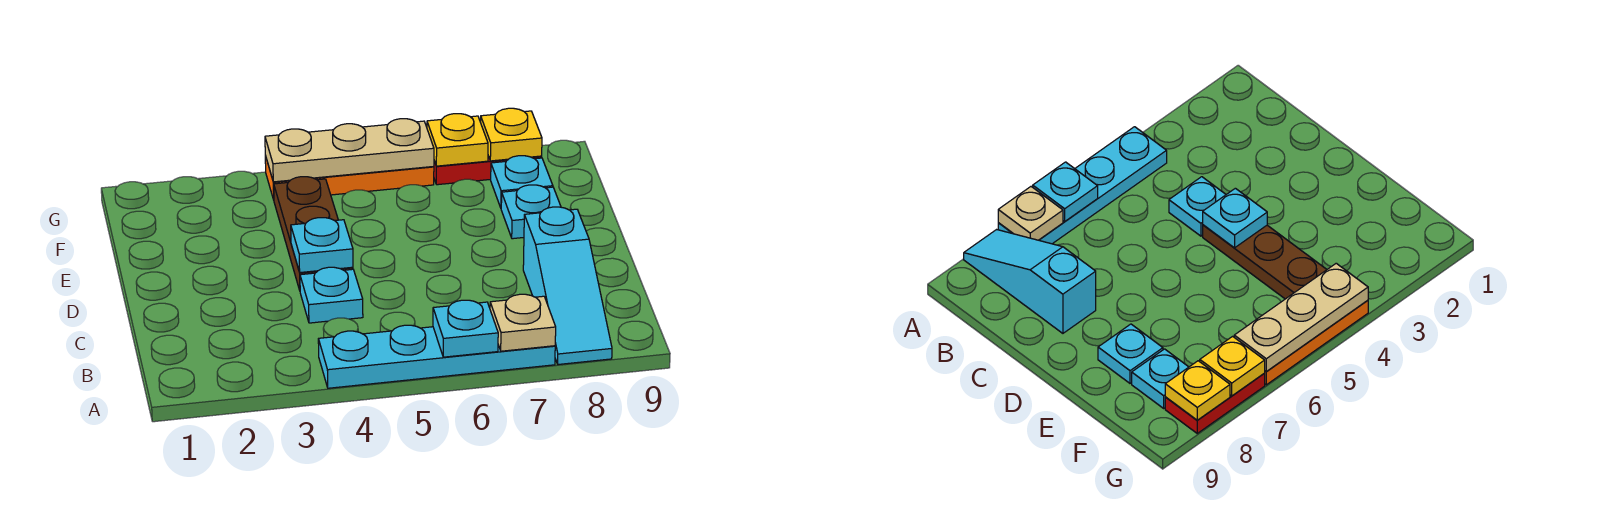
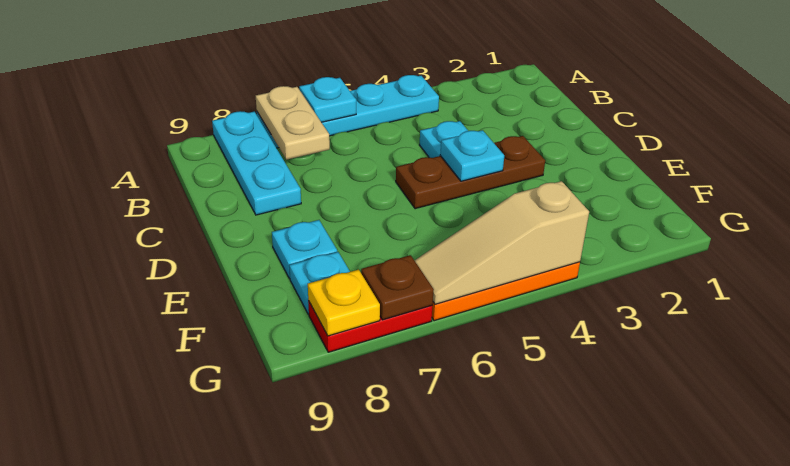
tan plate A7 level 2 -> tan plate A7:B7 level 2
cyan slope A8:C8 level 1 top C -> cyan plate A8:C8 level 1
brown plate D4:F4 level 1 -> brown plate D3:D5 level 1
tan plate G4:G6 level 2 -> tan slope G4:G6 level 2 top 4
yellow plate G7 level 2 -> brown plate G7 level 2

